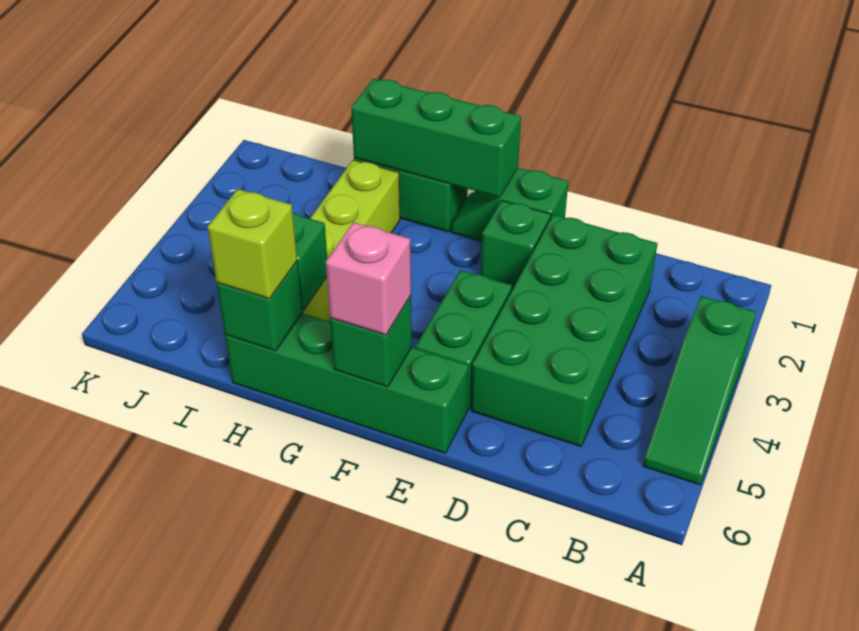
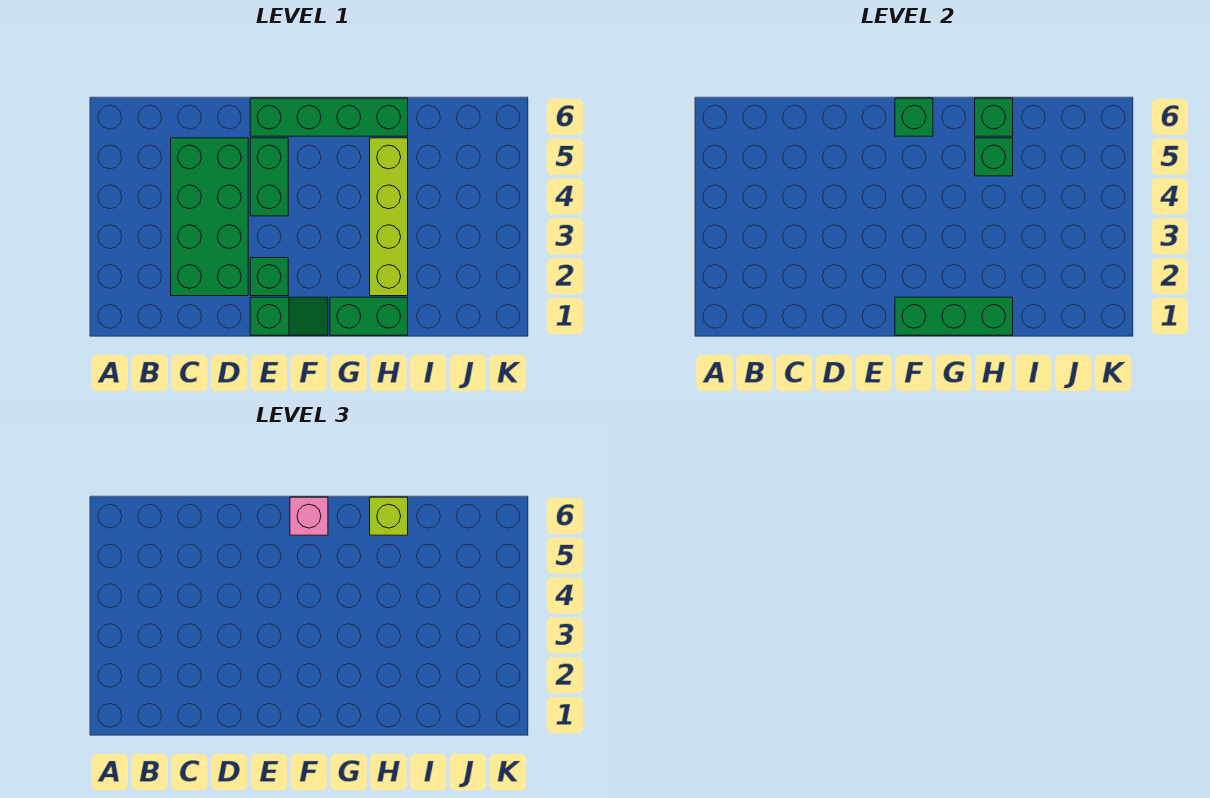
green slope A3:A5 level 1 top 3 -> none

